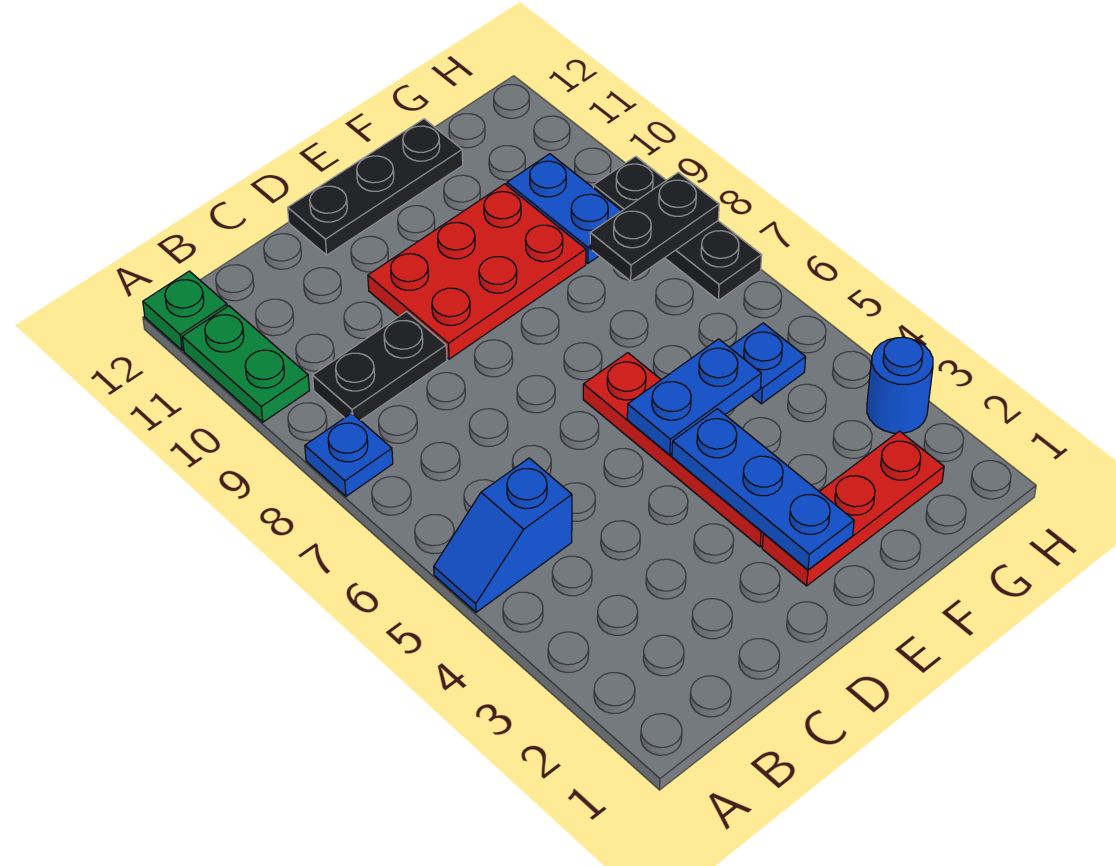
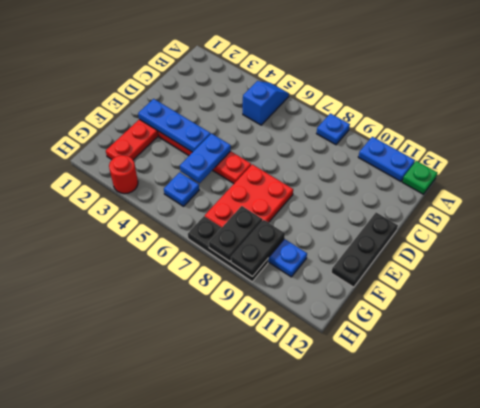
green plate A10:A11 level 1 -> blue plate A10:A11 level 1
black plate B9:C9 level 1 -> black plate G9:H9 level 2
red plate D9:F10 level 1 -> red plate E7:G8 level 1
blue round brick H3 level 1 -> red round brick H3 level 1

